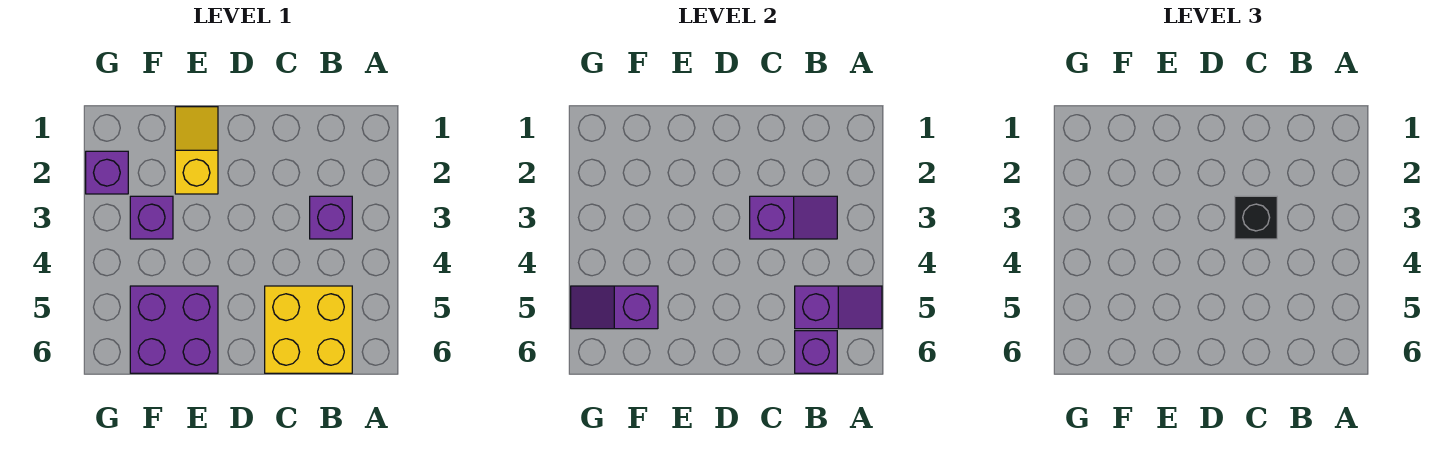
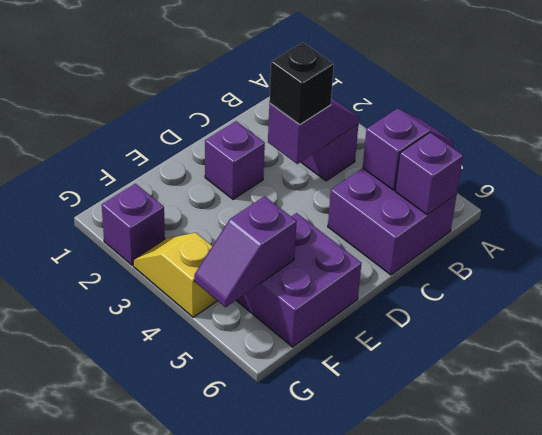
yellow brick B5:C6 level 1 -> purple brick B5:C6 level 1
yellow slope E1:E2 level 1 top 2 -> yellow slope G3:G4 level 1 top 4
purple brick F3 level 1 -> purple brick D2 level 1

